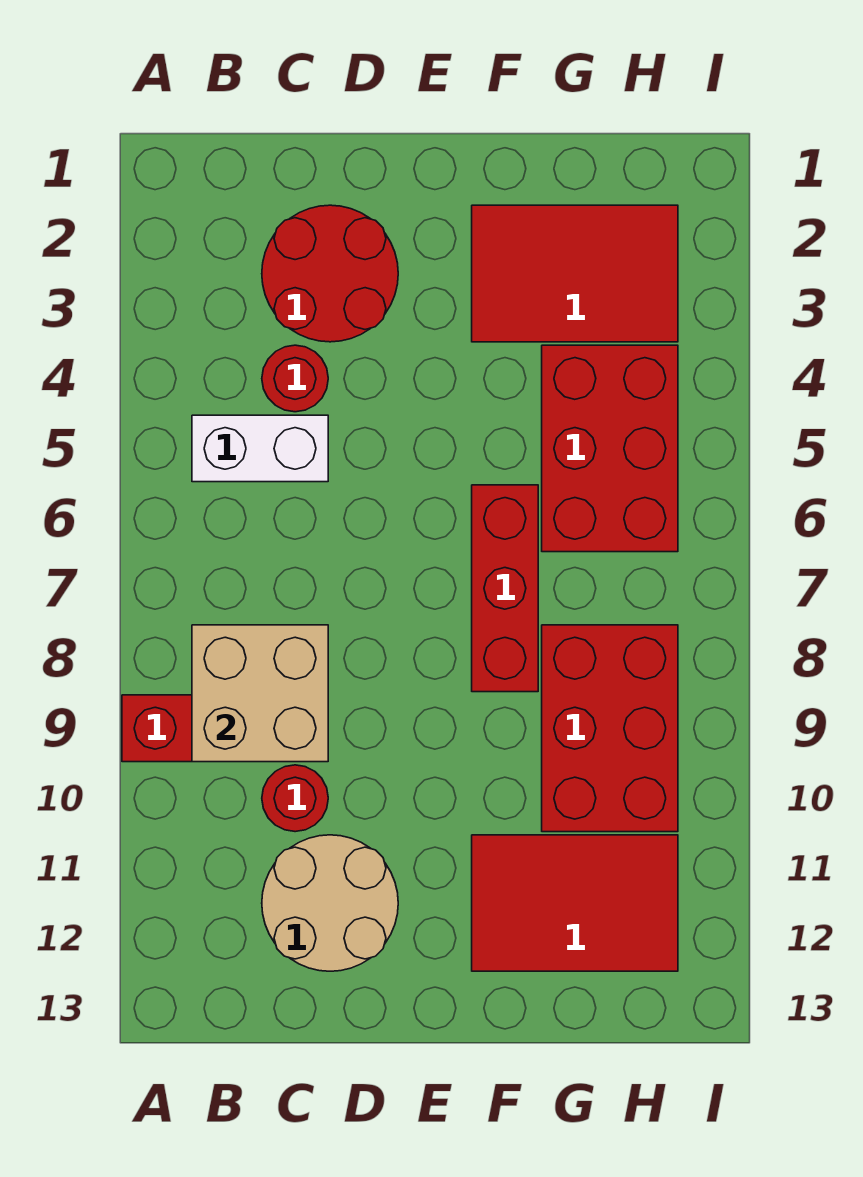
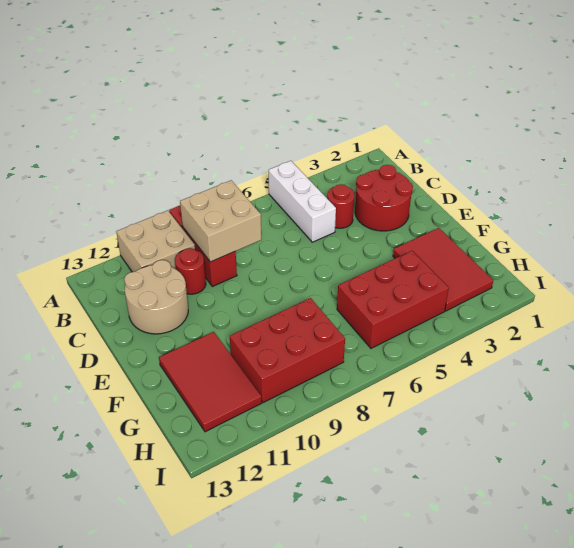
none -> tan brick A10:B11 level 1
white brick B5:C5 level 1 -> white brick A5:C5 level 1
red brick F6:F8 level 1 -> none

